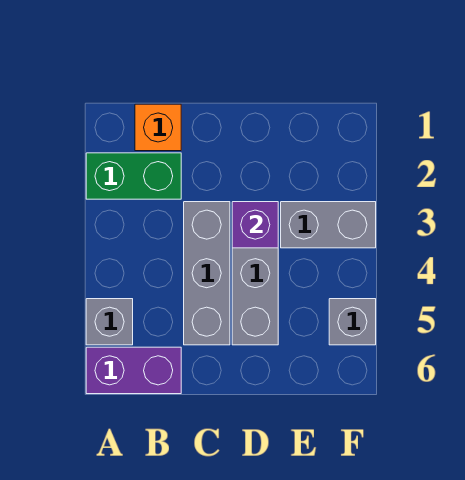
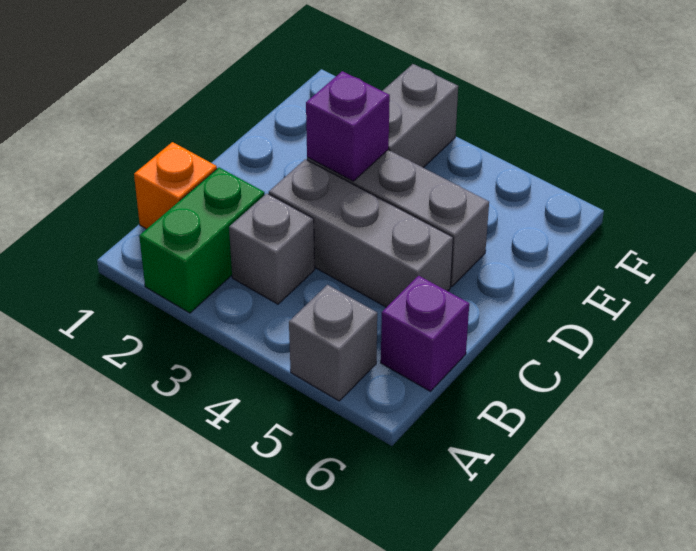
purple brick A6:B6 level 1 -> purple brick B6 level 1
grey brick F5 level 1 -> grey brick B3 level 1

